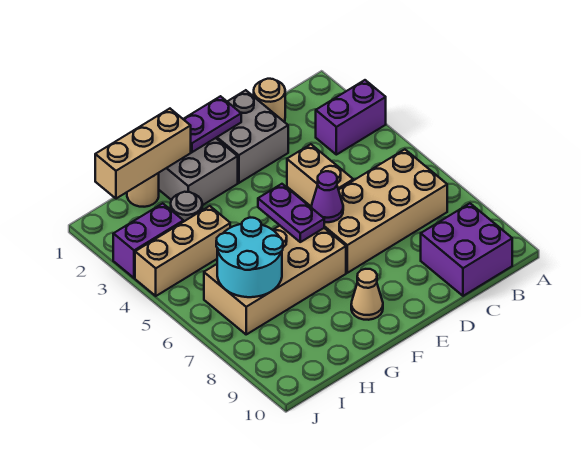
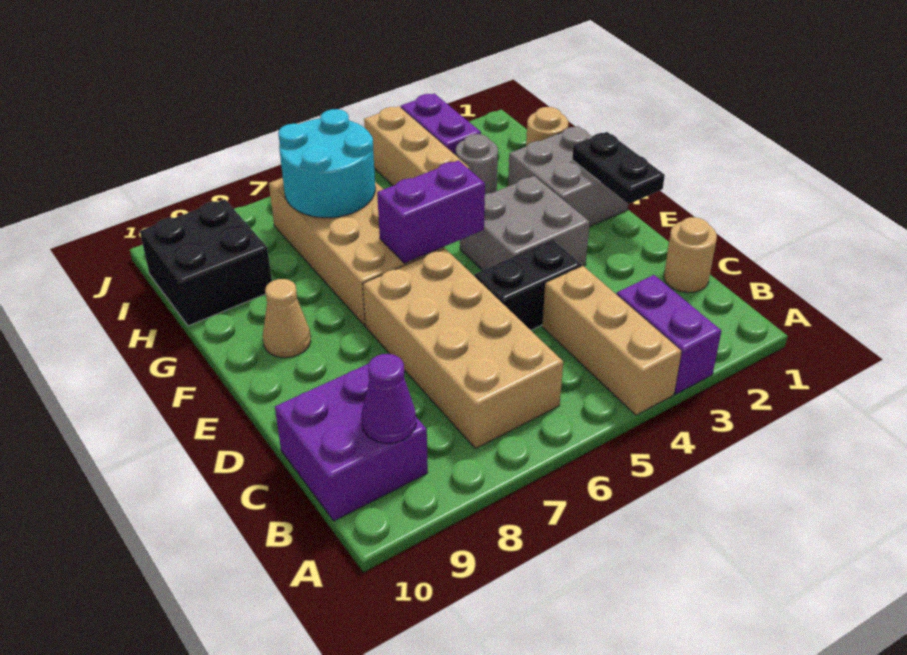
grey brick D1:E2 level 1 -> grey brick E3:F4 level 1
tan brick D4:D5 level 1 -> black brick D4:D5 level 1
purple plate E1:F1 level 2 -> black plate E1:F1 level 2
purple cone E6 level 2 -> purple cone B9 level 2
purple plate F5:F6 level 2 -> purple brick F5:F6 level 2
tan brick G1:I1 level 2 -> tan brick A4:C4 level 1
none -> black brick H9:I10 level 1

